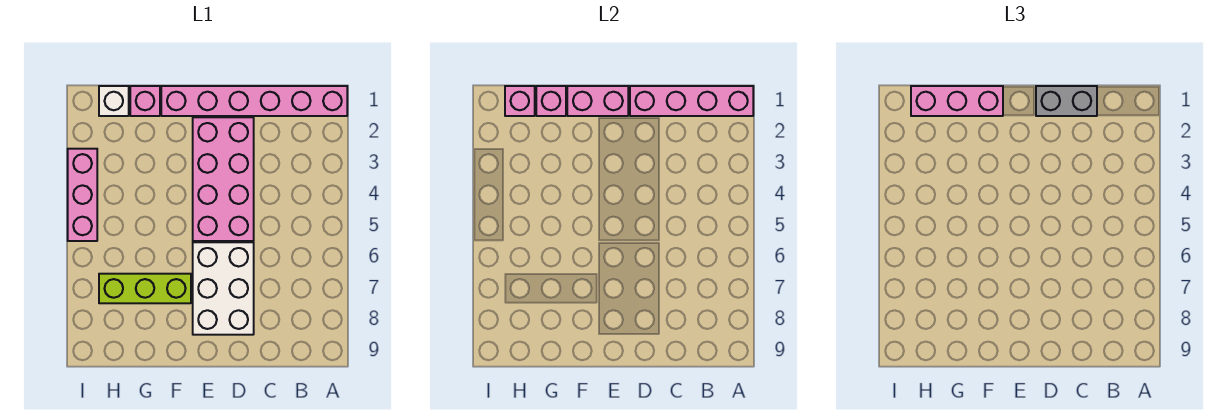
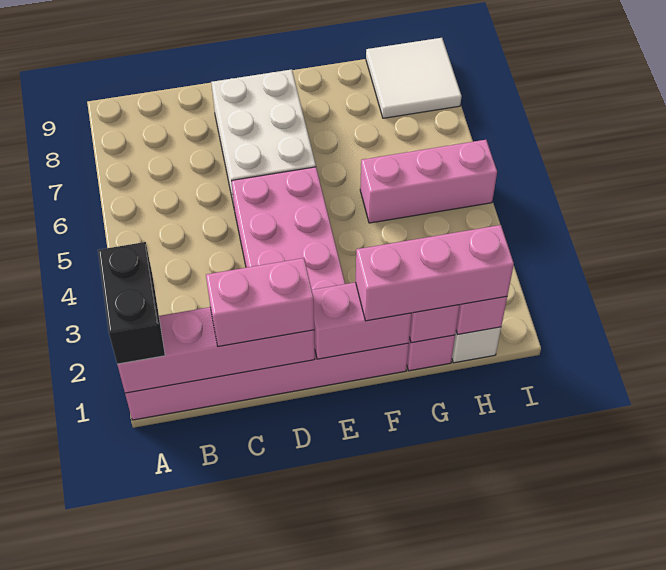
none -> black brick A1:A2 level 3
grey brick C1:D1 level 3 -> pink brick C1:D1 level 3
lime brick F7:H7 level 1 -> none
none -> white tile H8:I9 level 1
pink brick I3:I5 level 1 -> pink brick G5:I5 level 1

